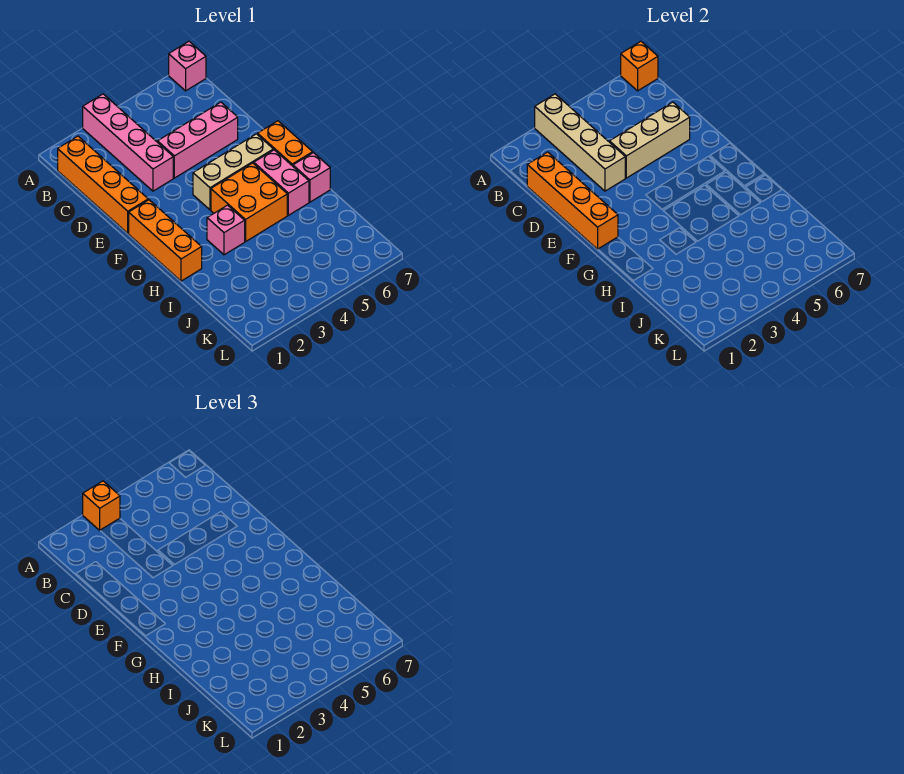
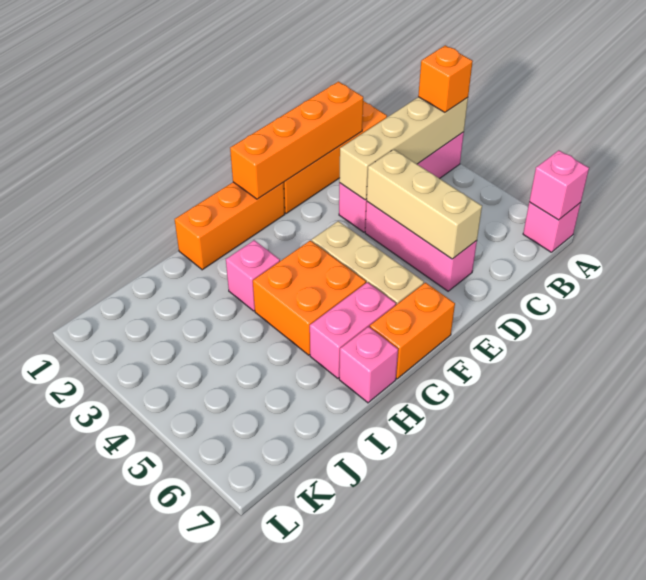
orange brick A7 level 2 -> pink brick A7 level 2

